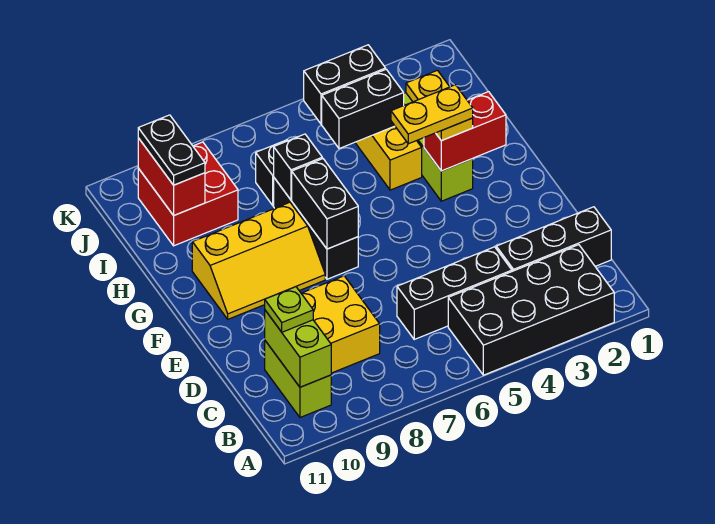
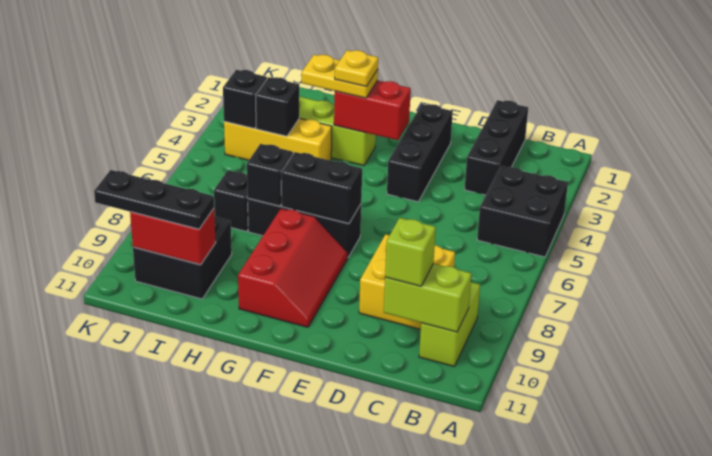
black brick A2:B5 level 1 -> black brick A4:B5 level 1
lime brick B10:C10 level 1 -> lime brick B9:B10 level 1
black brick C4:C6 level 1 -> black brick E2:E4 level 1
lime plate C10 level 3 -> lime brick C10 level 3
yellow slope F8:G10 level 1 top G -> red slope F8:G10 level 1 top G
red brick G2:G3 level 2 -> red brick F3:G3 level 2
yellow plate G3:G4 level 4 -> yellow plate G3 level 4
black brick I4:I5 level 2 -> black brick I4 level 2
red brick I9:J10 level 1 -> black brick I9:J10 level 1
black plate I10:J10 level 3 -> black plate I10:K10 level 3
black brick J4:J5 level 2 -> black brick J4 level 2

